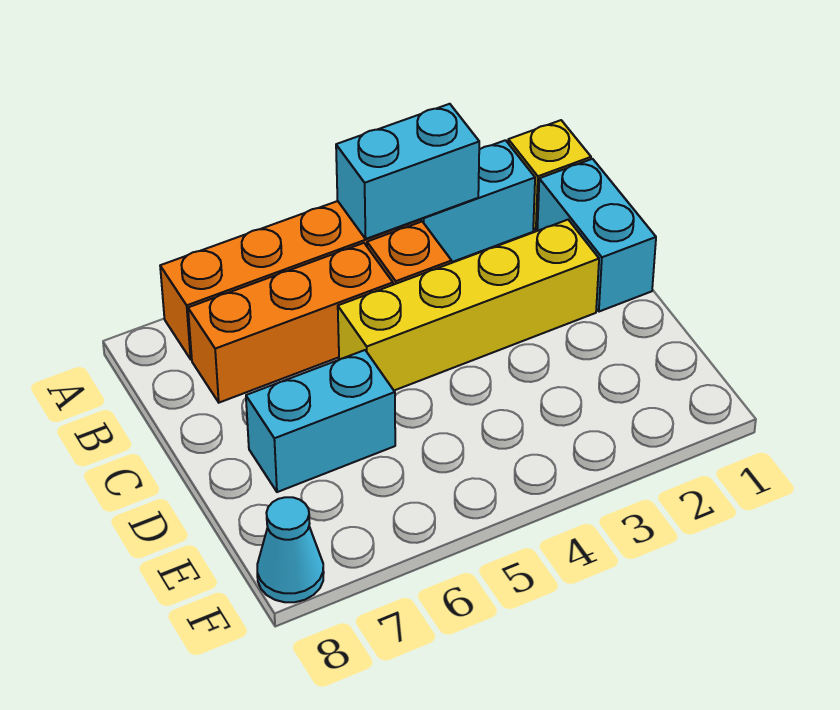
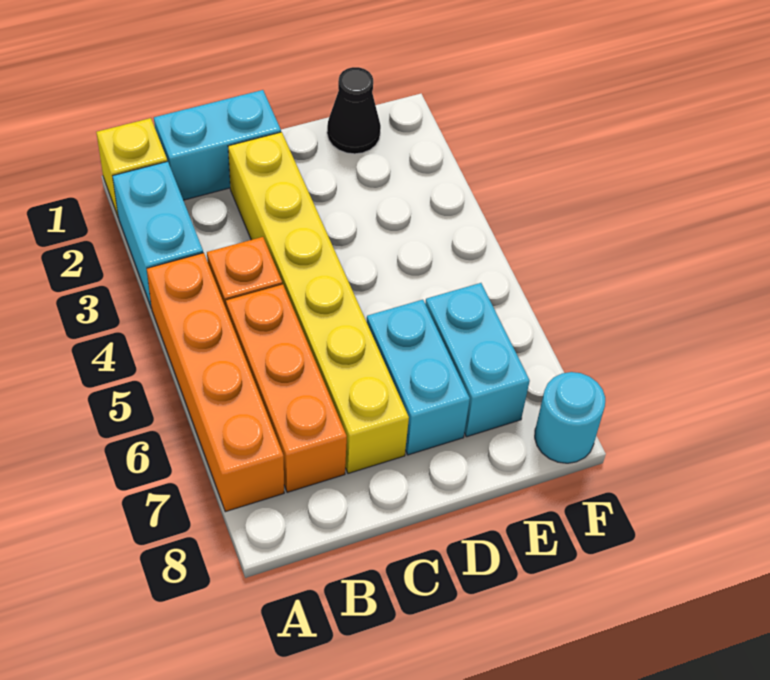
cyan brick A3:A4 level 2 -> cyan brick E6:E7 level 1
yellow brick C2:C5 level 1 -> yellow brick C2:C7 level 1
none -> black cone E1 level 1
cyan cone F8 level 1 -> cyan round brick F8 level 1

